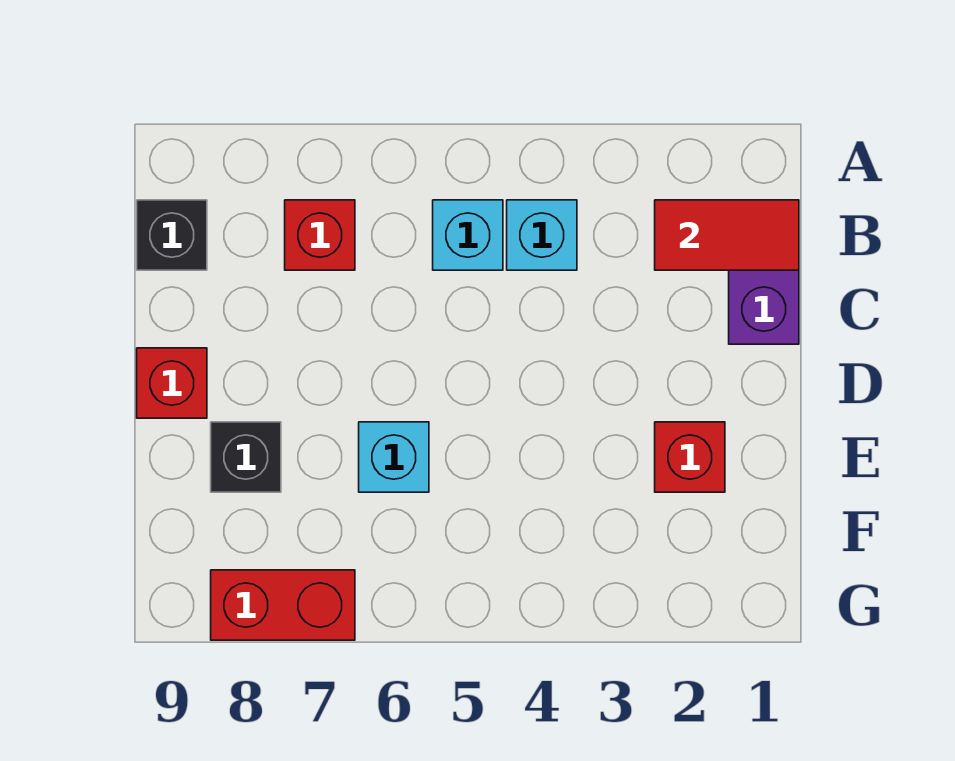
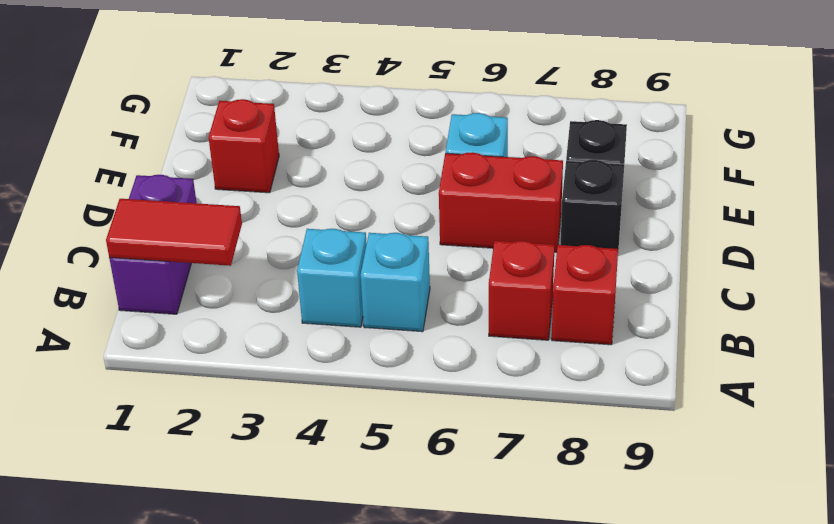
black brick B9 level 1 -> black brick D8 level 1
red brick D9 level 1 -> red brick B8 level 1
red brick G7:G8 level 1 -> red brick D6:D7 level 1

